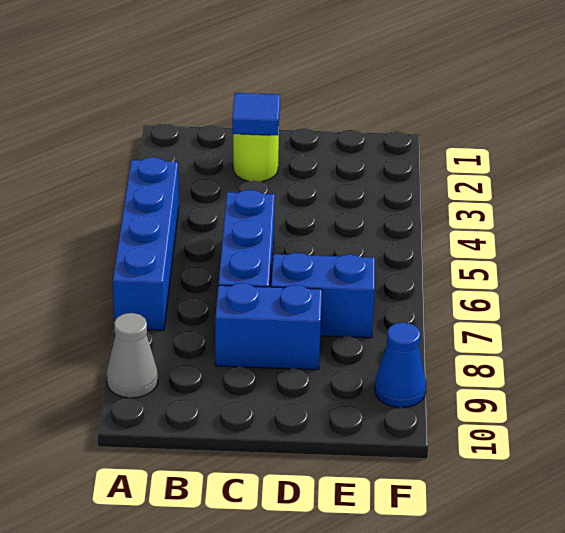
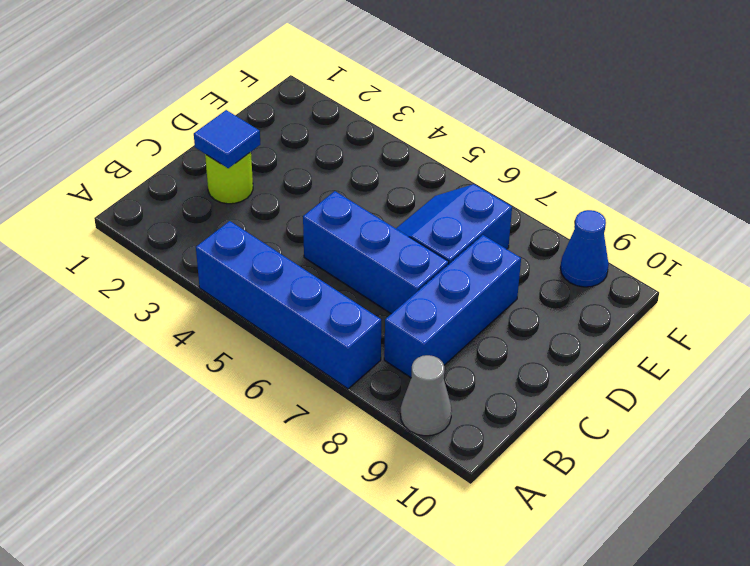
blue brick C8:D8 level 1 -> blue brick B8:D8 level 1

